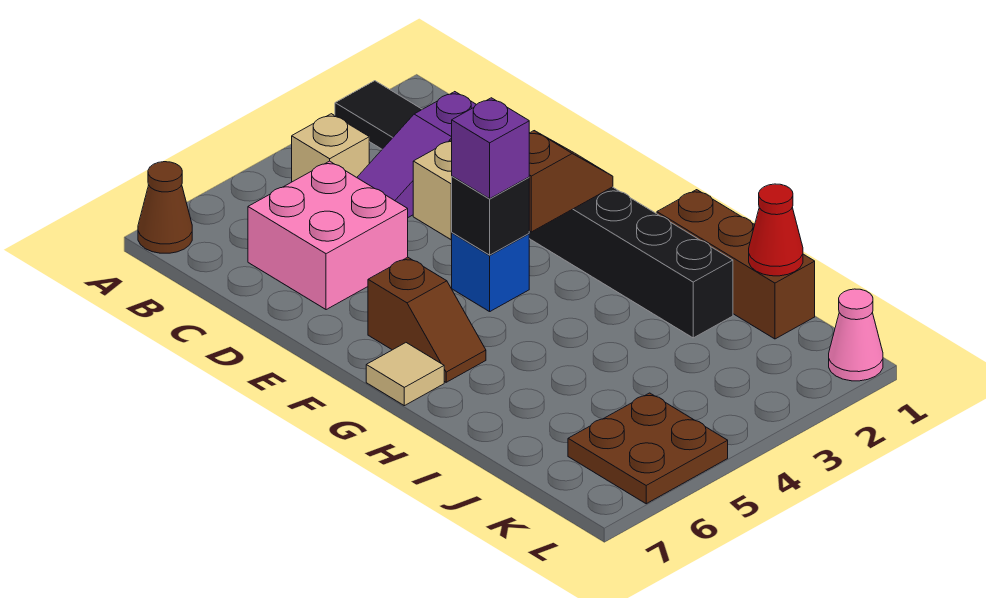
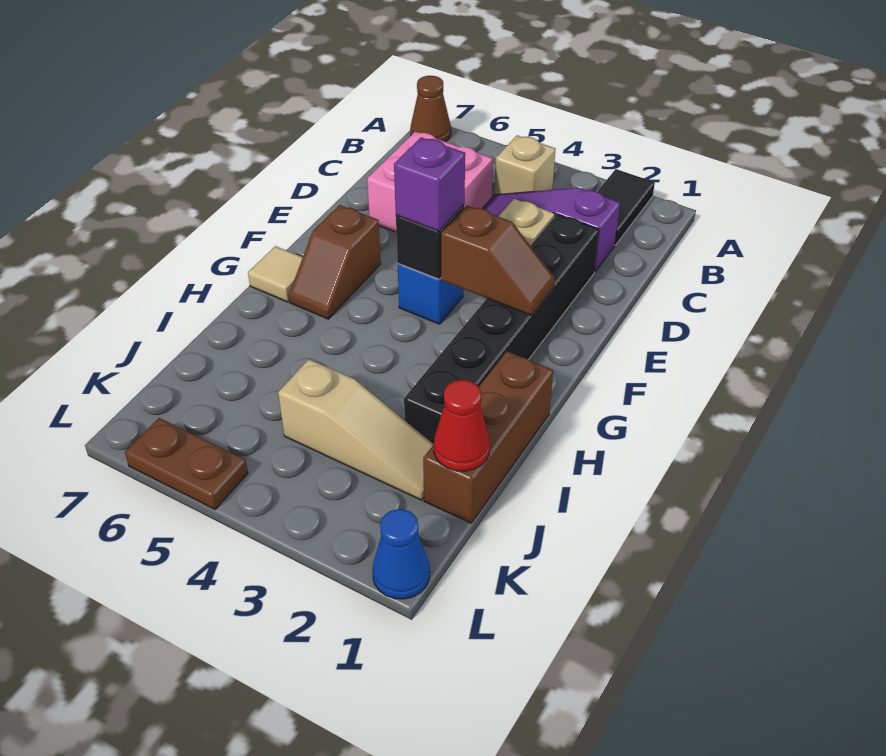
none -> tan slope J2:J4 level 1 top 4
brown plate K5:L6 level 1 -> brown plate L5:L6 level 1
pink cone L1 level 1 -> blue cone L1 level 1

